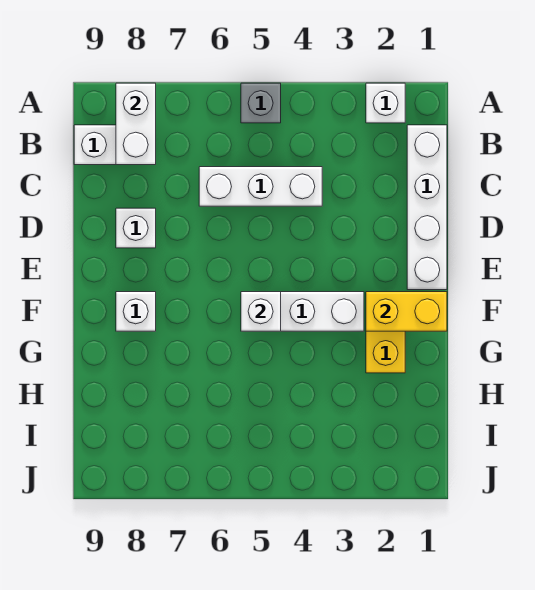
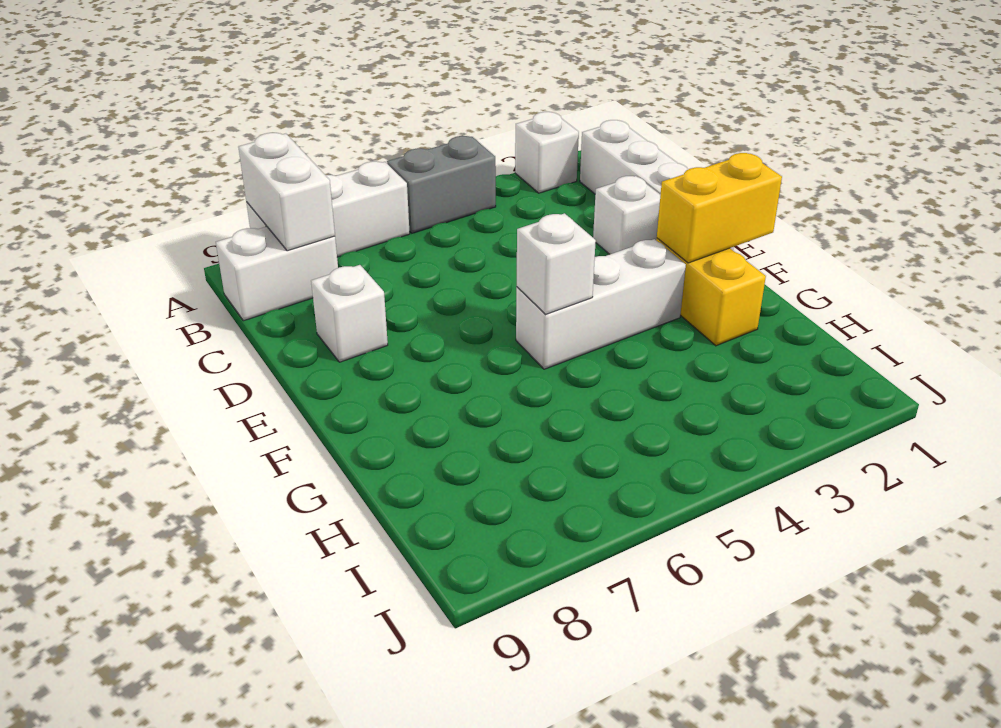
grey brick A5 level 1 -> grey brick A4:A5 level 1
white brick C4:C6 level 1 -> white brick A6:A8 level 1
white brick F8 level 1 -> white brick D2 level 1

